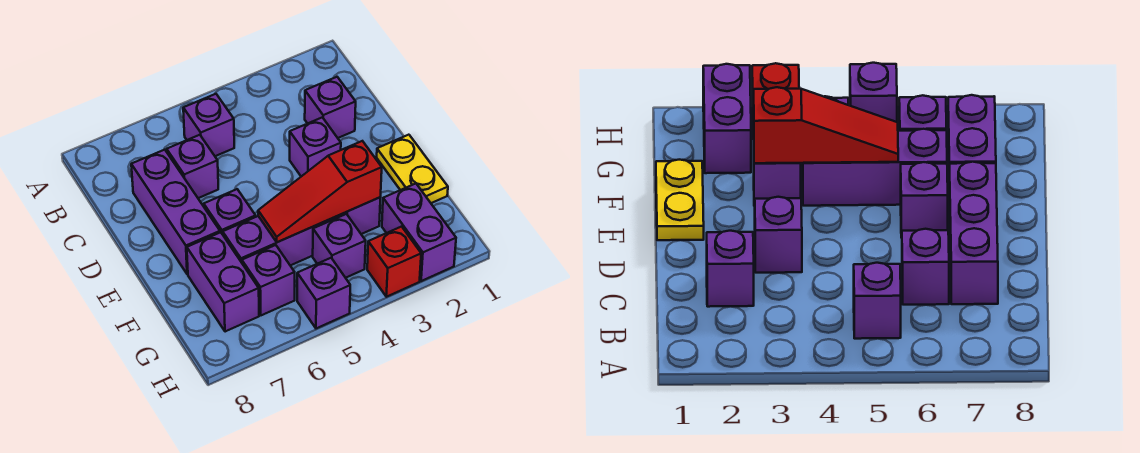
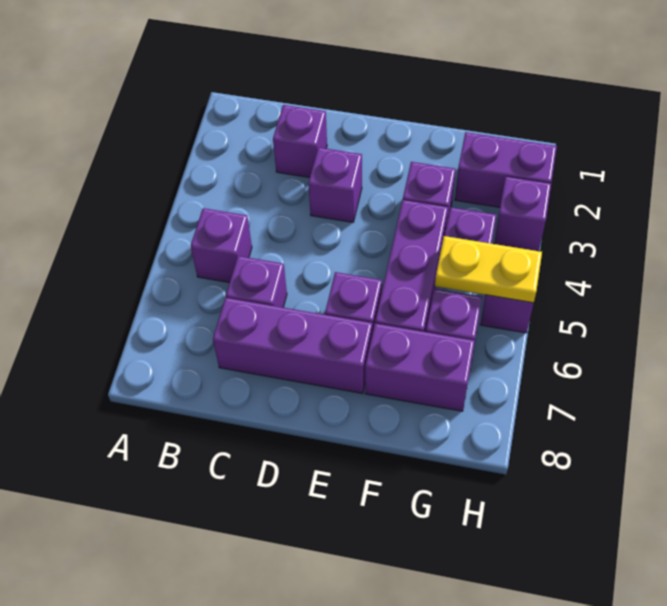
yellow plate E1:F1 level 1 -> yellow plate G5:H5 level 2
red slope F3:F5 level 2 top 3 -> none
red brick H3 level 1 -> purple brick H3 level 1

